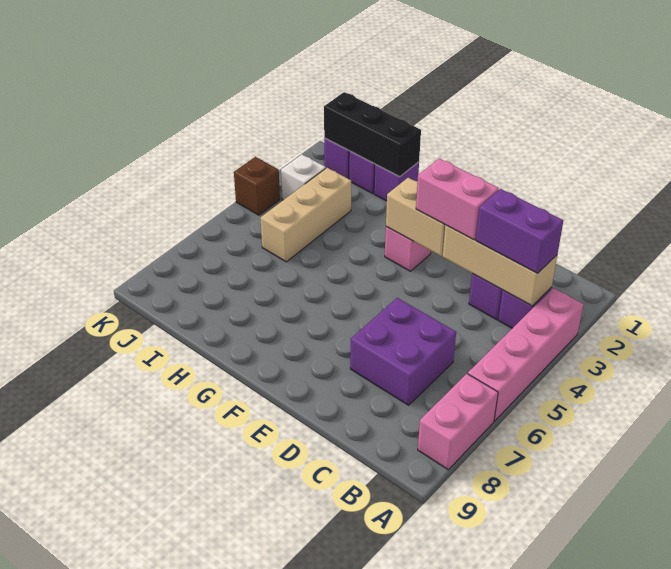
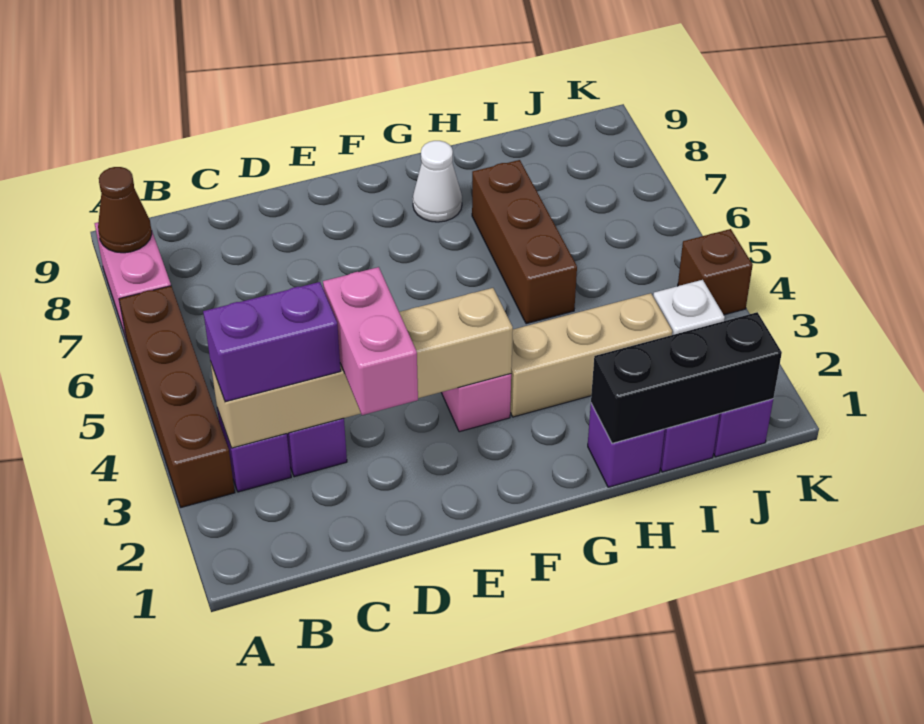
pink brick A3:A6 level 1 -> brown brick A3:A6 level 1
none -> brown cone A8 level 2
purple brick C6:D7 level 1 -> none
pink brick D3:E3 level 3 -> pink brick D2:D3 level 3
none -> white cone G8 level 1
none -> brown brick H5:H7 level 1
tan brick I3:I5 level 1 -> tan brick G3:I3 level 1

